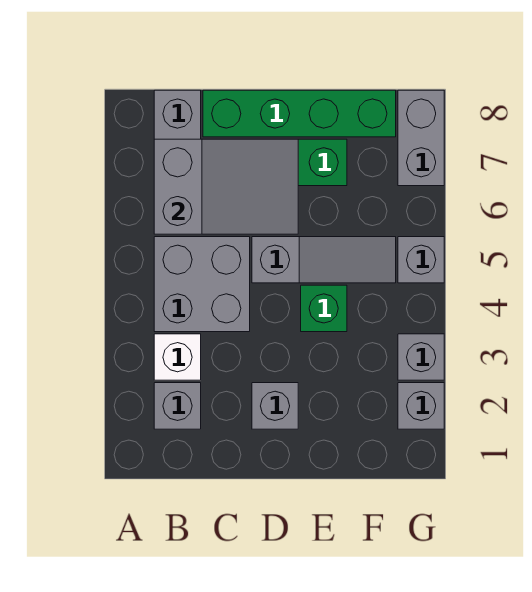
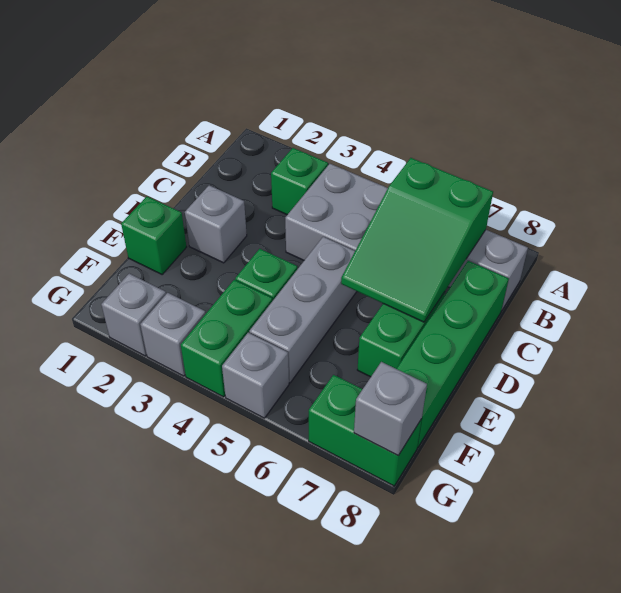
grey brick B2 level 1 -> grey brick G8 level 2
white brick B3 level 1 -> green brick B3 level 1
grey slope B6:D7 level 2 top B -> green slope B6:D7 level 2 top B
grey slope D5:F5 level 1 top D -> grey brick D5:F5 level 1
none -> green brick E1 level 1
none -> green brick F4:G4 level 1
grey brick G7:G8 level 1 -> green brick G7:G8 level 1

